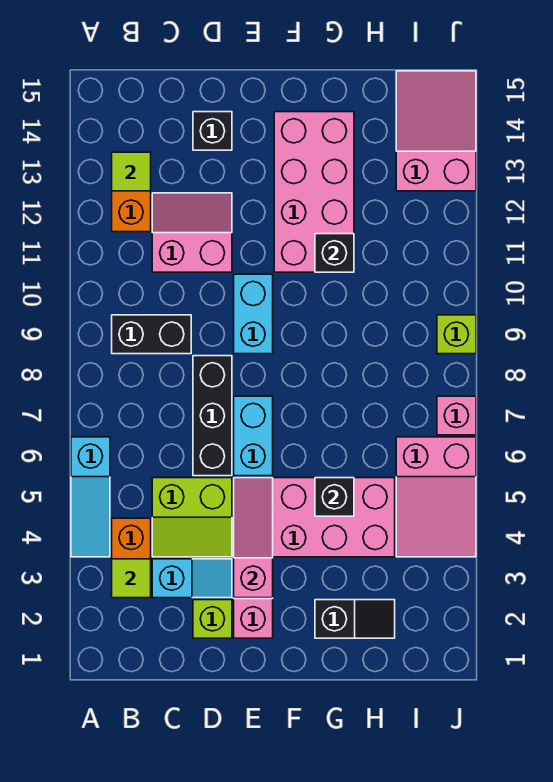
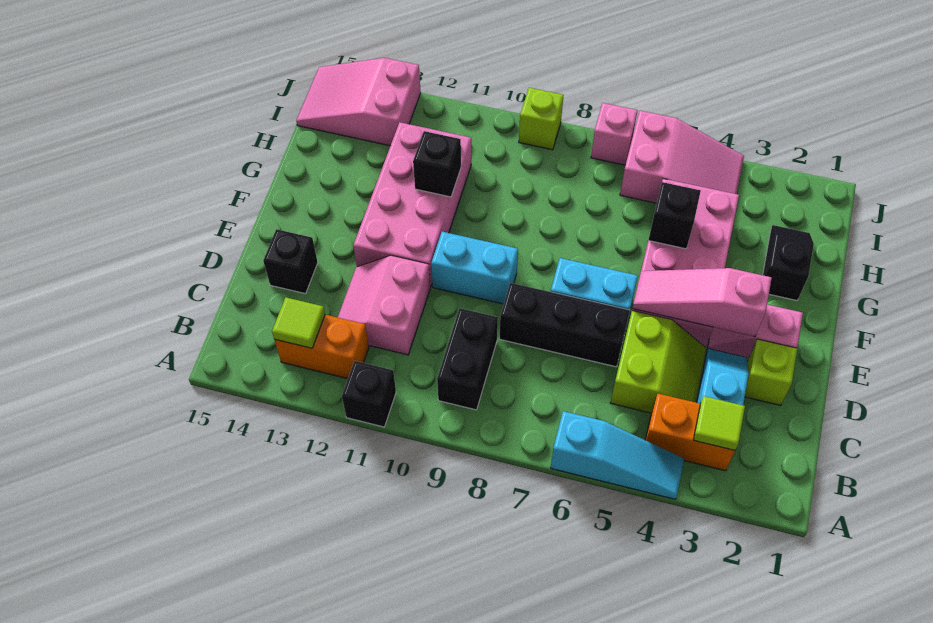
none -> black brick A11 level 1
pink brick F11:G14 level 1 -> pink brick E11:H12 level 1

